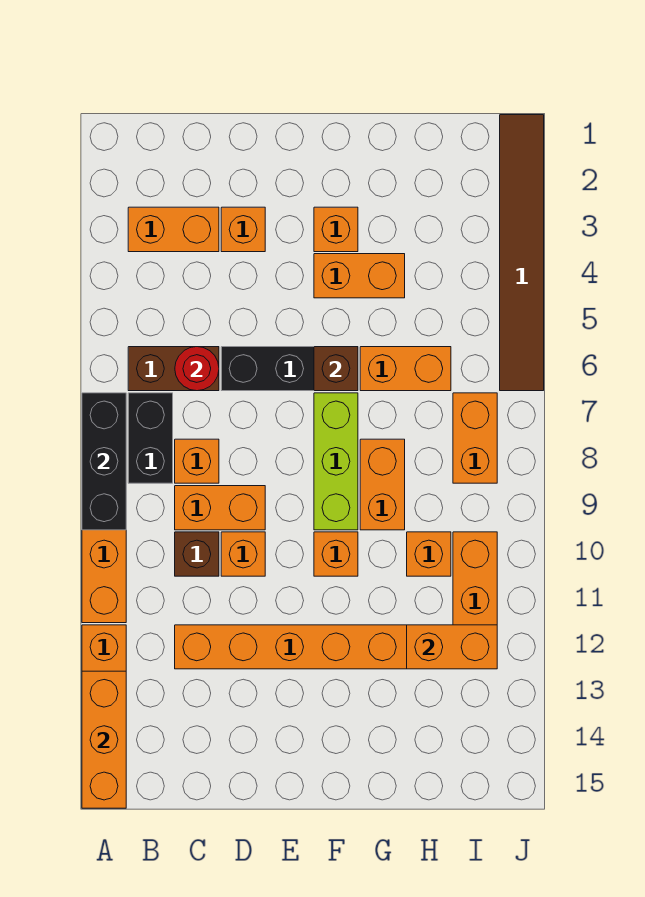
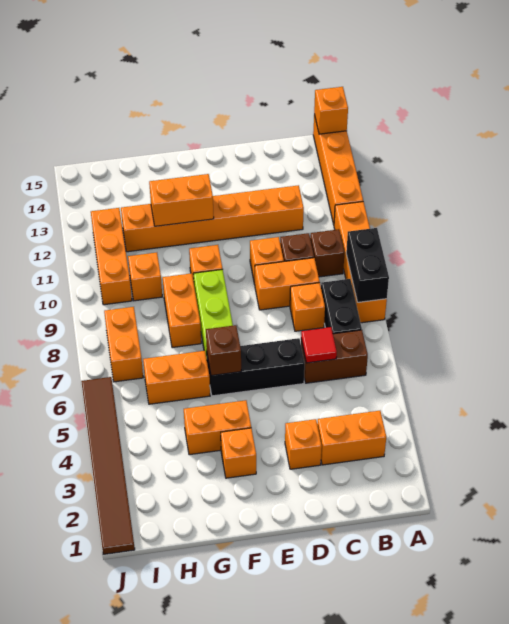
black brick A7:A9 level 2 -> black brick A8:A9 level 2
orange brick A13:A15 level 2 -> orange brick A15 level 2
none -> brown brick B10 level 1
red round brick C6 level 2 -> red tile C6 level 2
orange brick H12:I12 level 2 -> orange brick F12:G12 level 2

